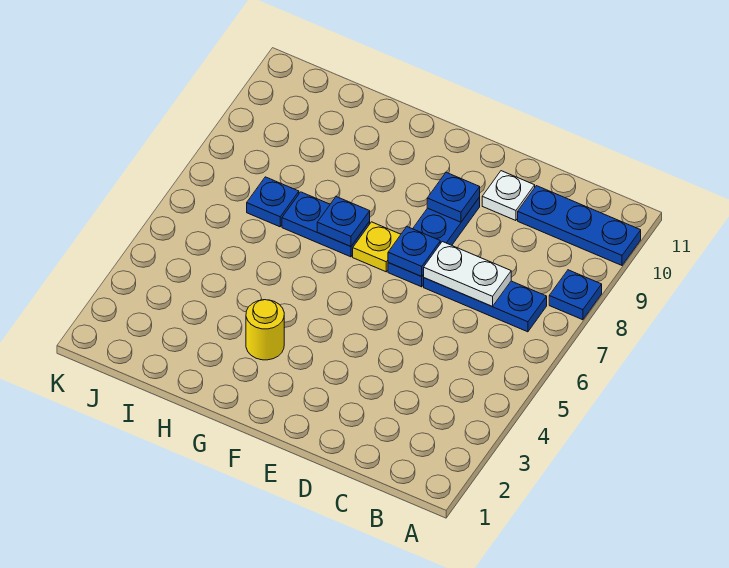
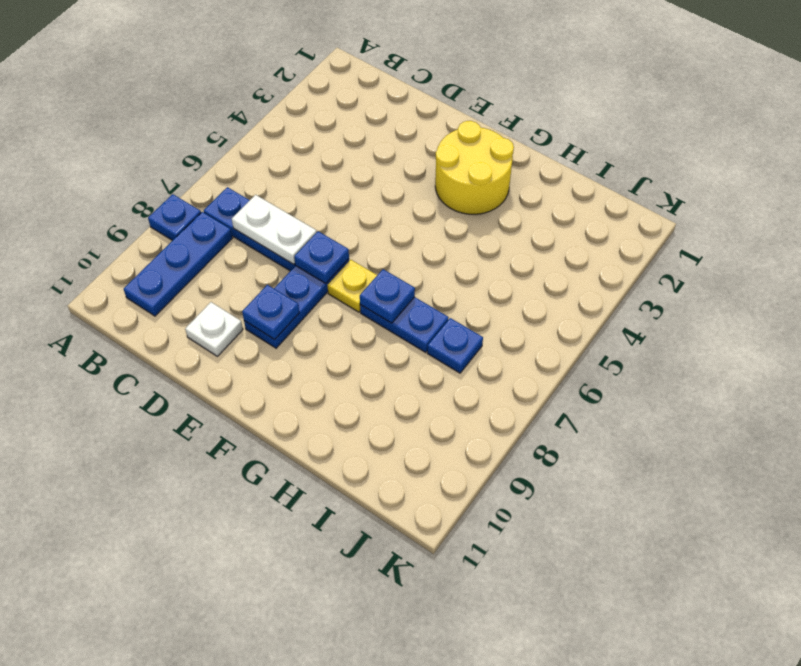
blue plate A10:C10 level 1 -> blue plate B8:B10 level 1
yellow round brick G3 level 1 -> yellow round brick F2:G3 level 1

